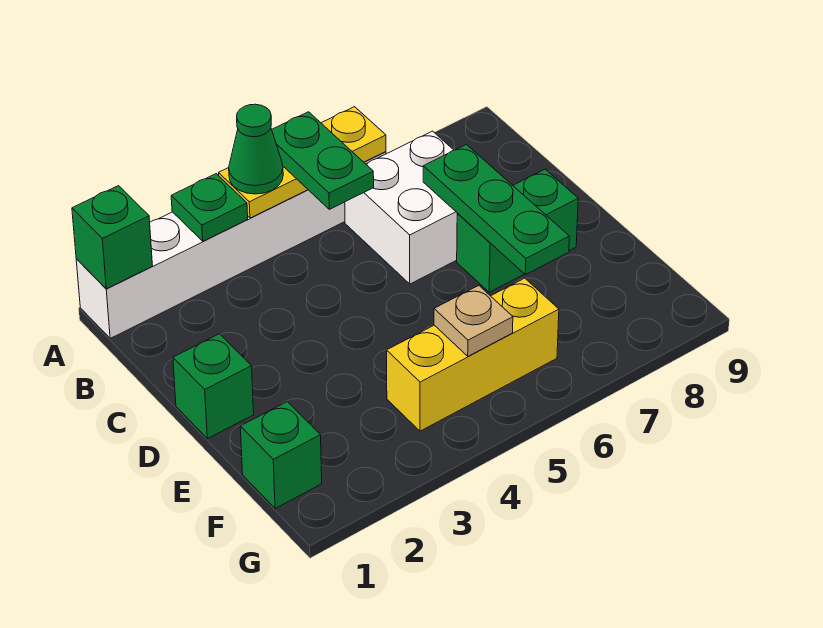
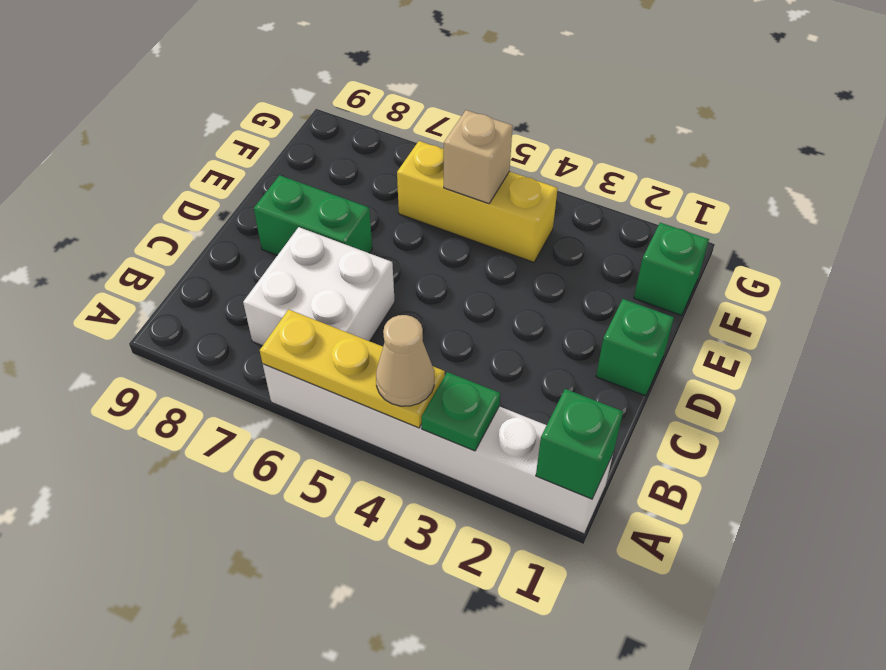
green cone A4 level 3 -> tan cone A4 level 3
green plate A5:B5 level 3 -> none
green plate C7:E7 level 2 -> none
tan plate F5 level 2 -> tan brick F5 level 2

